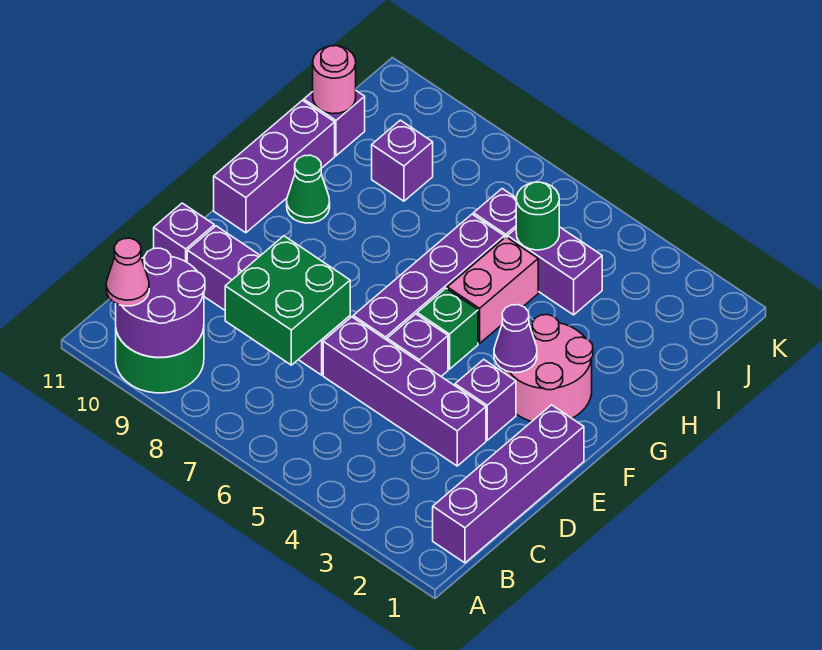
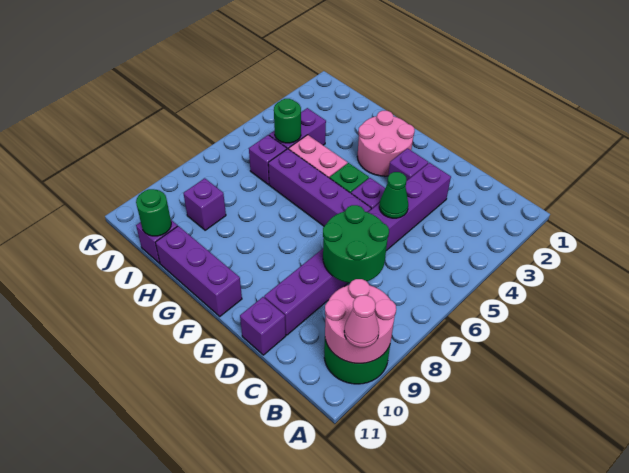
purple round brick A9:B10 level 2 -> pink round brick A9:B10 level 2
purple brick B1:E1 level 1 -> none
green brick C7:D8 level 2 -> green round brick C7:D8 level 2
purple cone F3 level 2 -> none
green cone G10 level 1 -> green cone D5 level 2
pink round brick I11 level 2 -> green round brick I11 level 2

